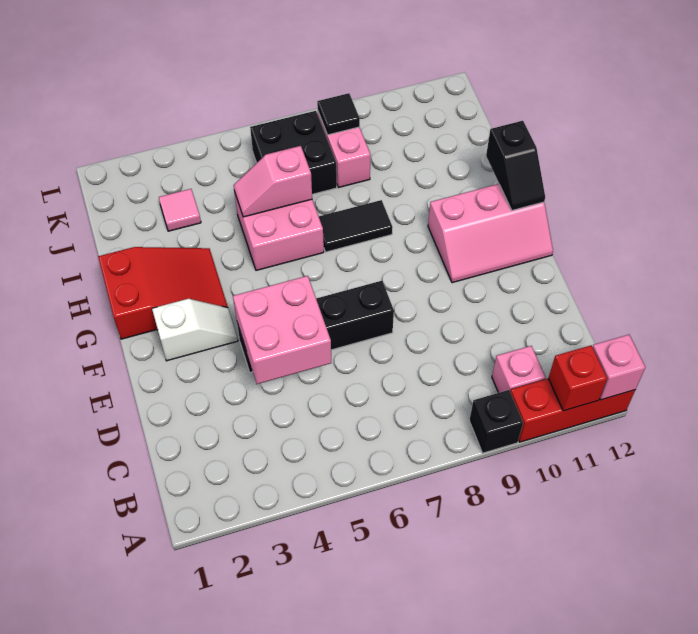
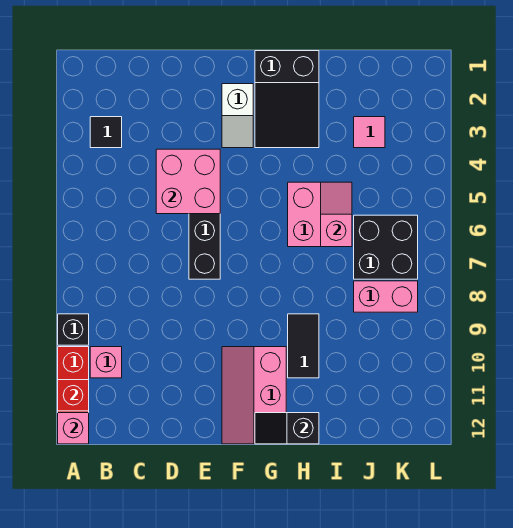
red slope G1:H3 level 1 top 1 -> black slope G1:H3 level 1 top 1
black tile H7:H8 level 1 -> black tile H9:H10 level 1
black tile K8 level 2 -> black tile B3 level 1

